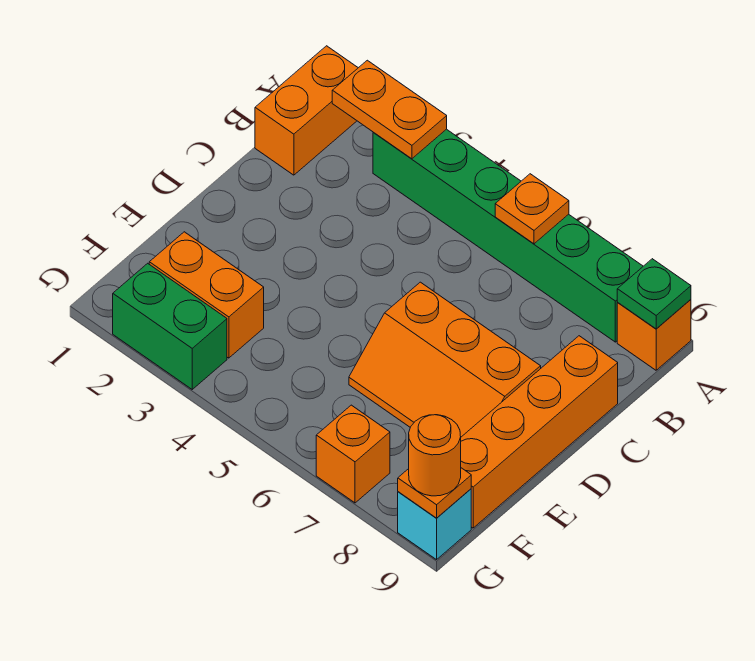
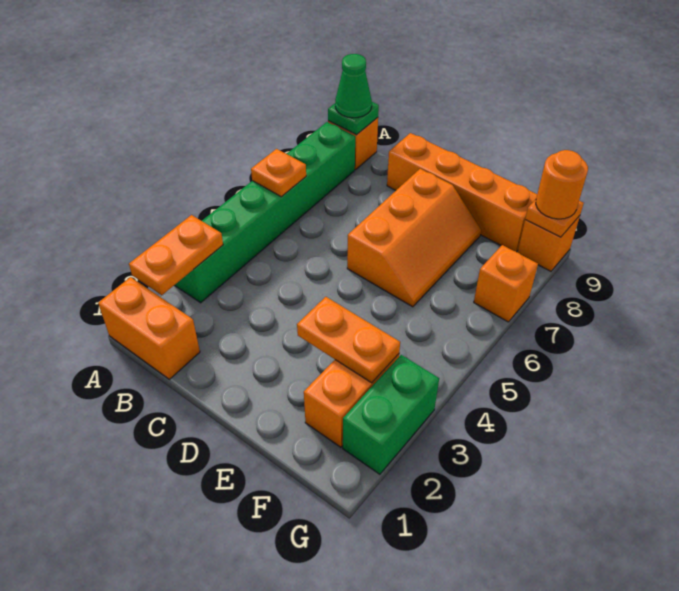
none -> green cone A9 level 3
none -> orange plate E3:F3 level 2
cyan brick G9 level 1 -> orange brick G9 level 1

